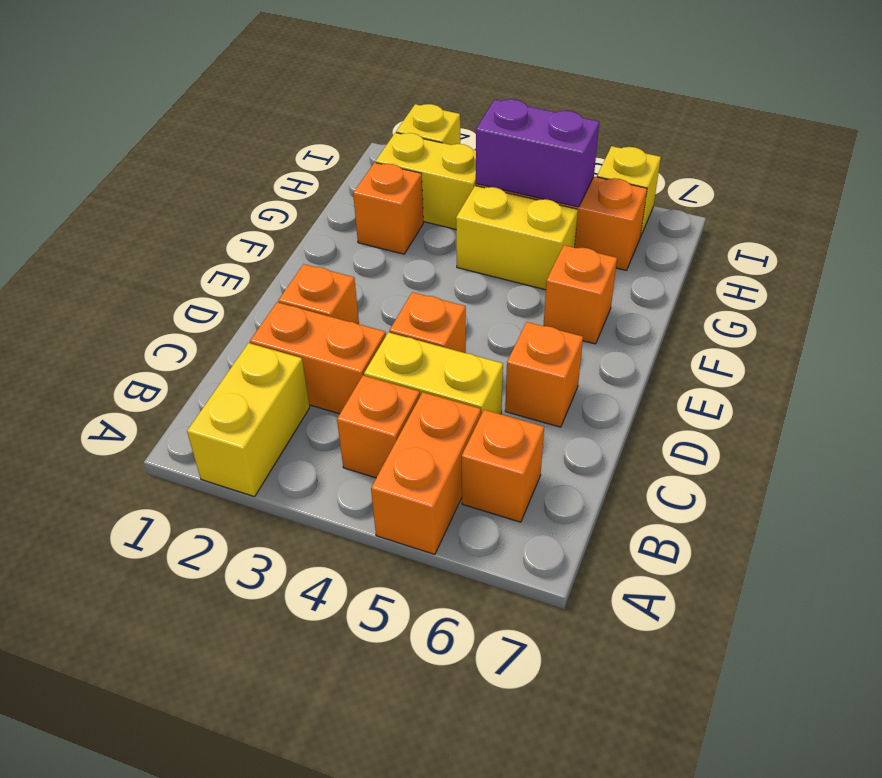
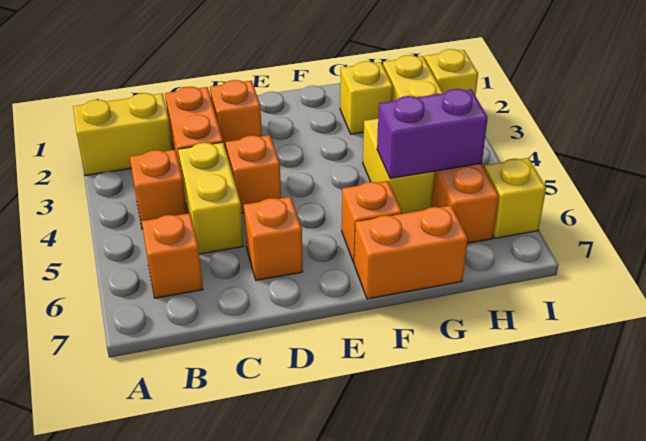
orange brick A5:B5 level 1 -> orange brick F7:G7 level 1
orange brick G2 level 1 -> yellow brick G2 level 1
purple brick H4:H5 level 2 -> purple brick G5:H5 level 2

